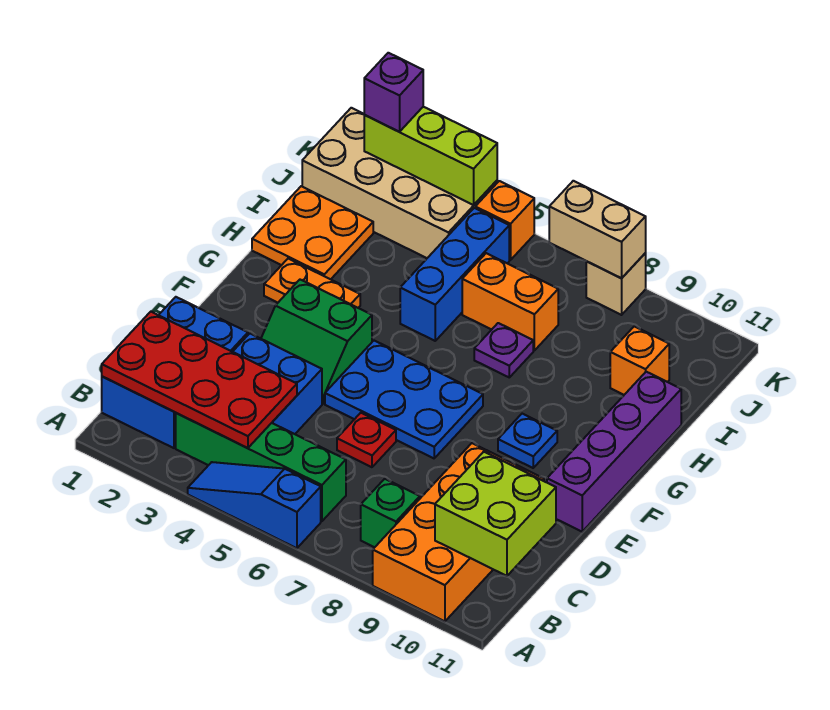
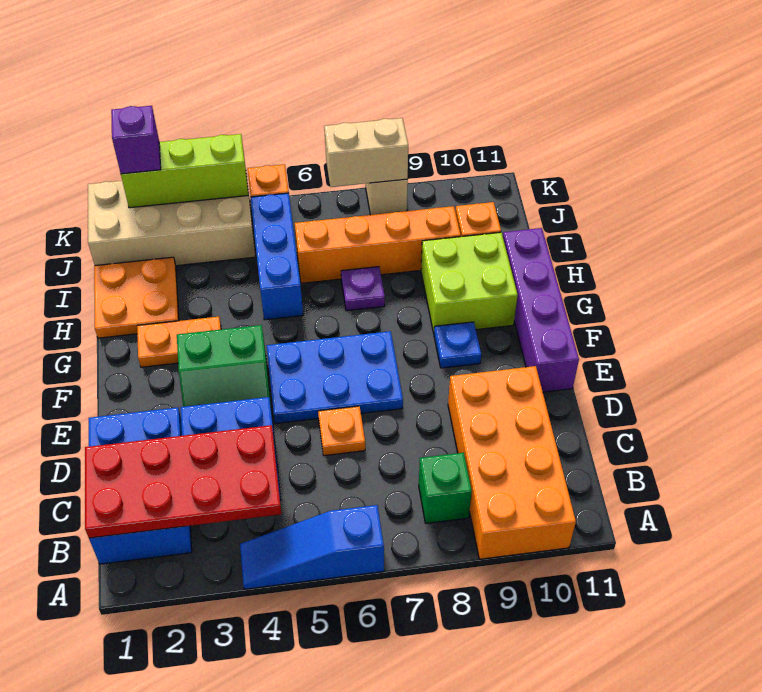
green brick B3:B6 level 1 -> none
lime brick B10:C11 level 2 -> lime brick G9:H10 level 1
red plate D6 level 1 -> orange plate D6 level 1
orange brick I6:I7 level 1 -> orange brick I6:I9 level 1

